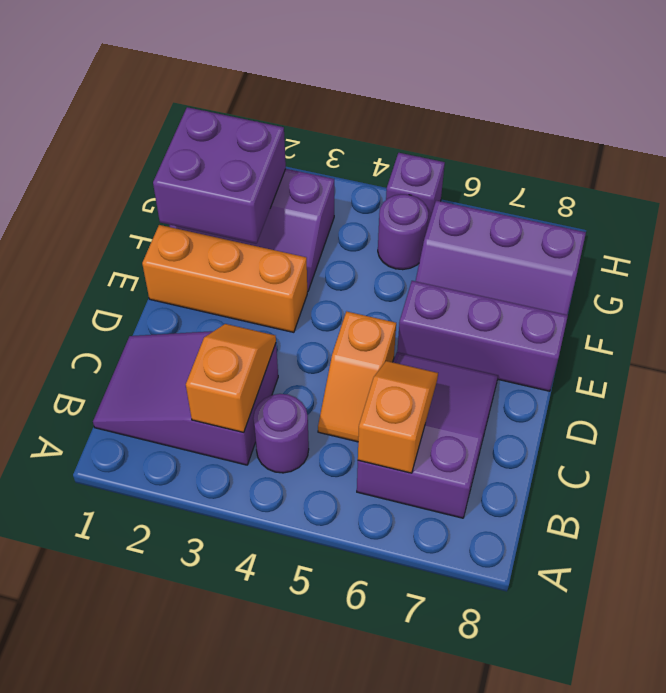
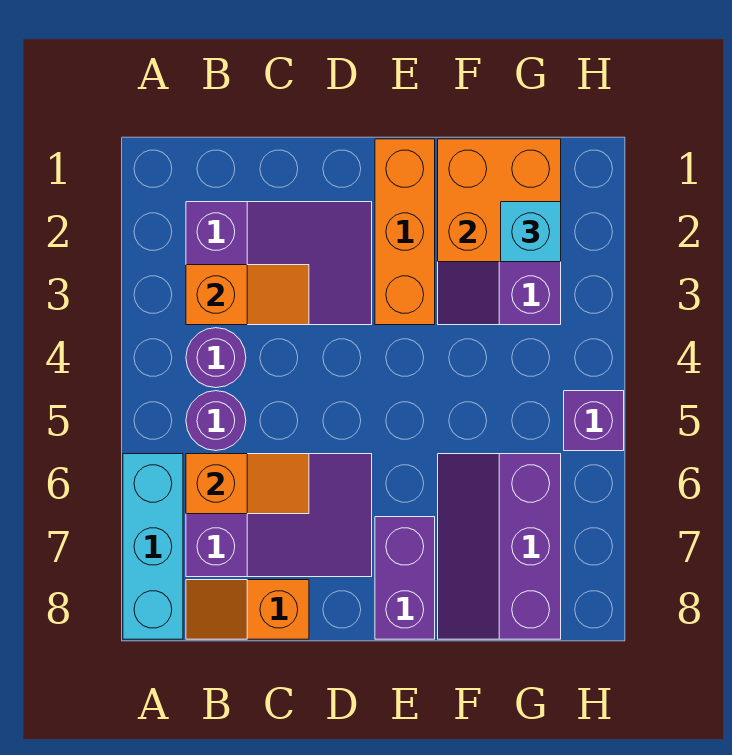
none -> cyan brick A6:A8 level 1
purple slope B1:C3 level 1 top 3 -> purple slope B2:D3 level 1 top B
orange slope C5:D5 level 1 top D -> orange slope B8:C8 level 1 top C
purple brick E6:E8 level 1 -> purple brick E7:E8 level 1
purple brick F1:G2 level 2 -> orange brick F1:G2 level 2
none -> cyan brick G2 level 3
purple round brick G5 level 1 -> purple round brick B5 level 1

